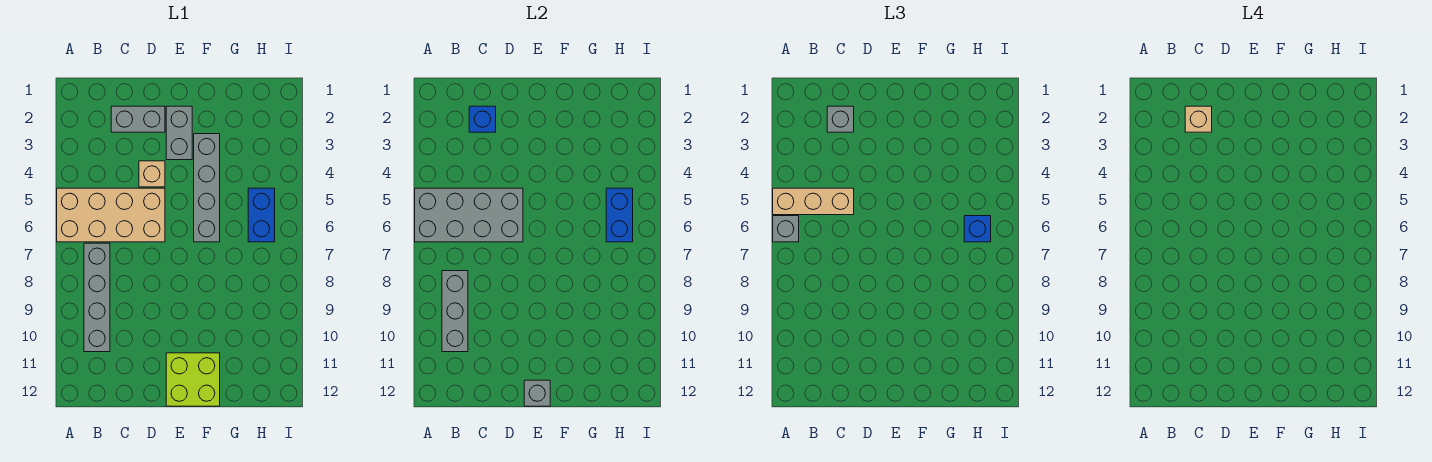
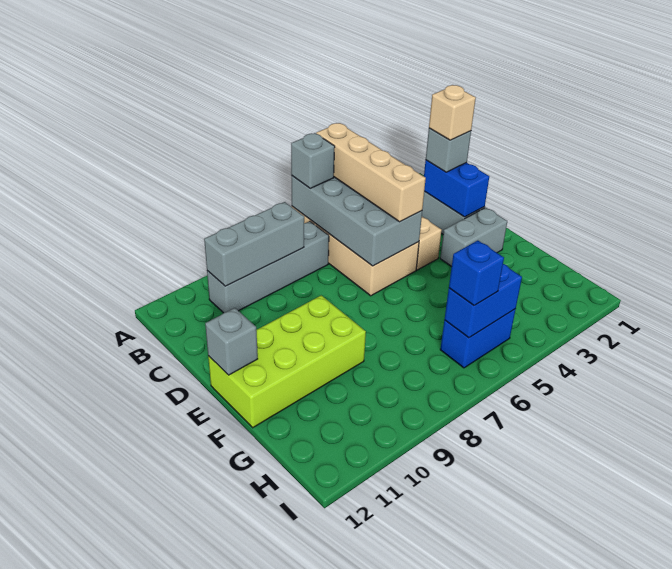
tan brick A5:C5 level 3 -> tan brick A5:D5 level 3
blue brick C2 level 2 -> blue brick C2:D2 level 2
lime brick E11:F12 level 1 -> lime brick E9:F12 level 1
grey brick F3:F6 level 1 -> none

